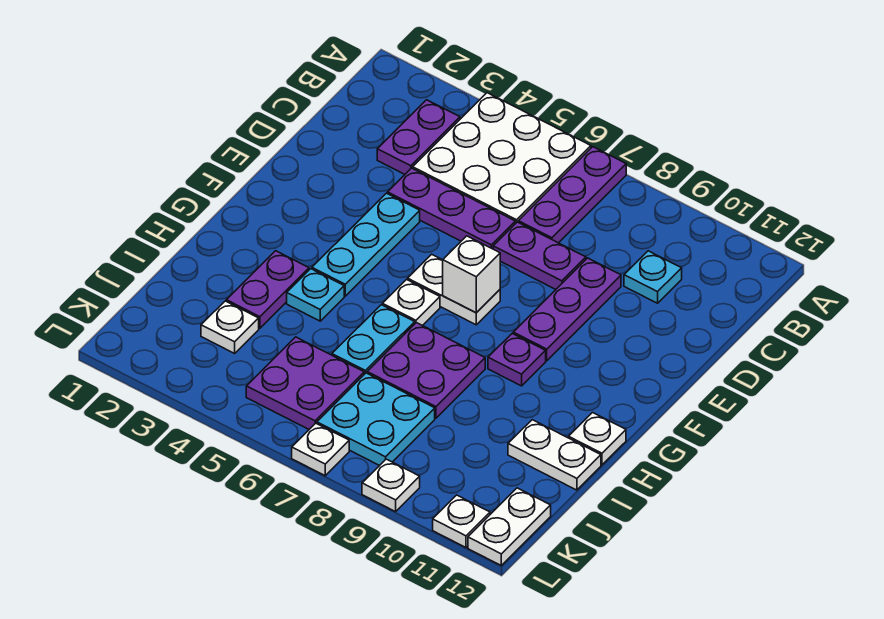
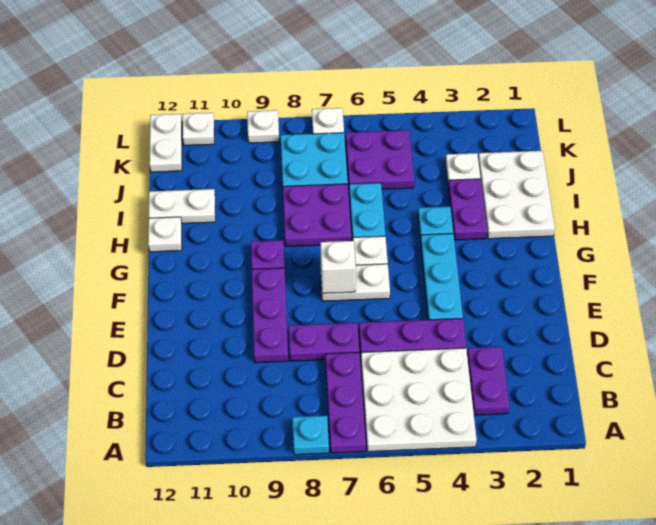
cyan plate C10 level 1 -> cyan plate A8 level 1
none -> white plate H1:J2 level 1

